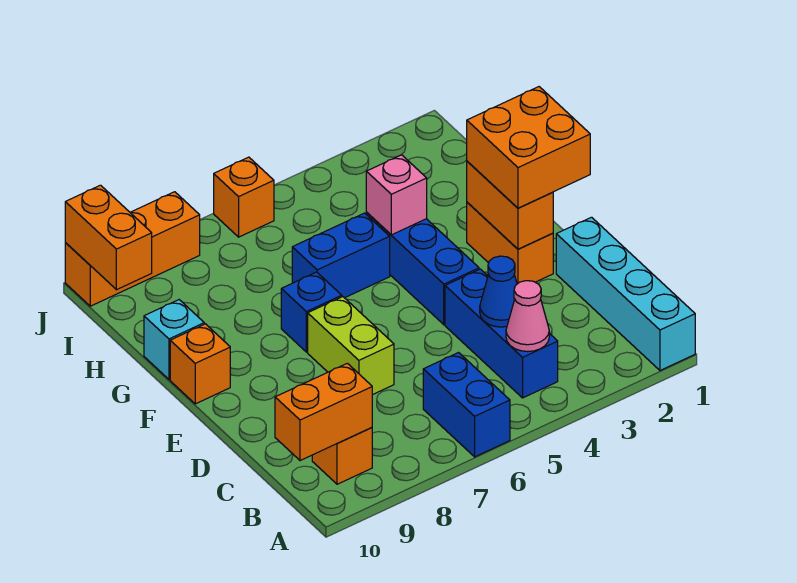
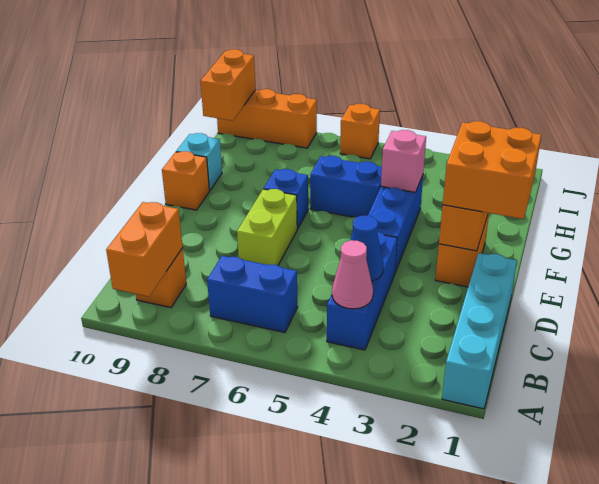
blue brick A6:B6 level 1 -> blue brick B6:B7 level 1
orange brick B9:B10 level 2 -> orange brick A9:B9 level 2

